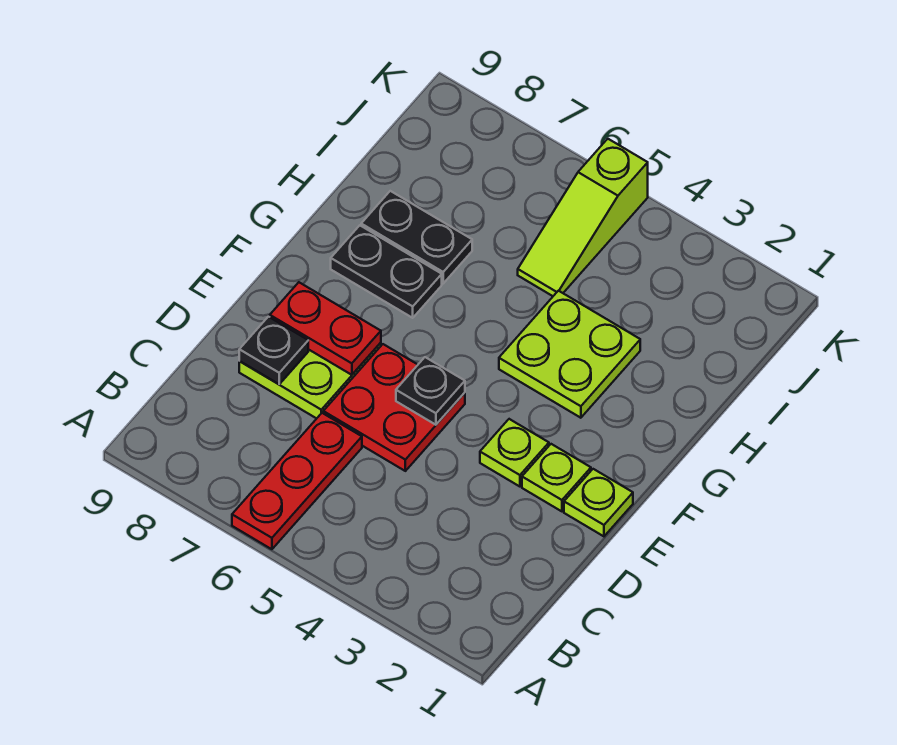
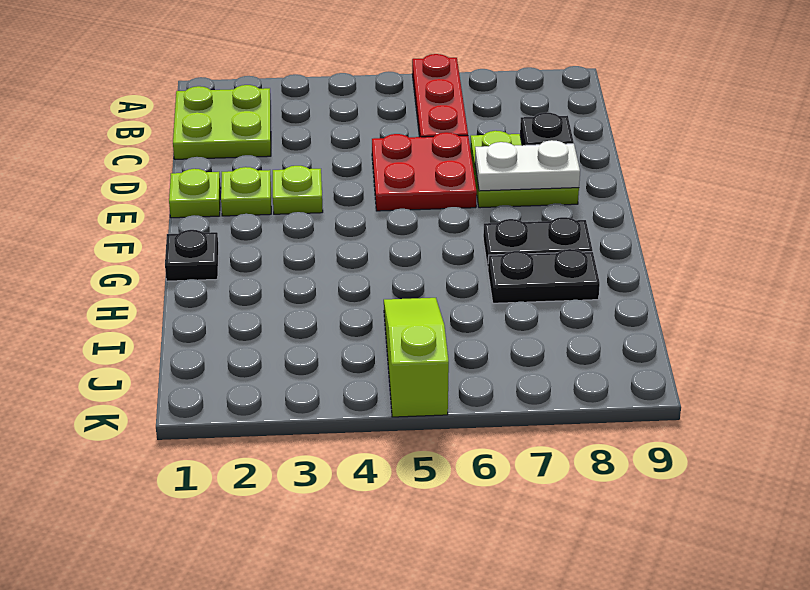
black plate E5 level 2 -> black plate G1 level 1
red plate E7:E8 level 2 -> white plate E7:E8 level 2
lime plate G3:H4 level 1 -> lime plate B1:C2 level 1

